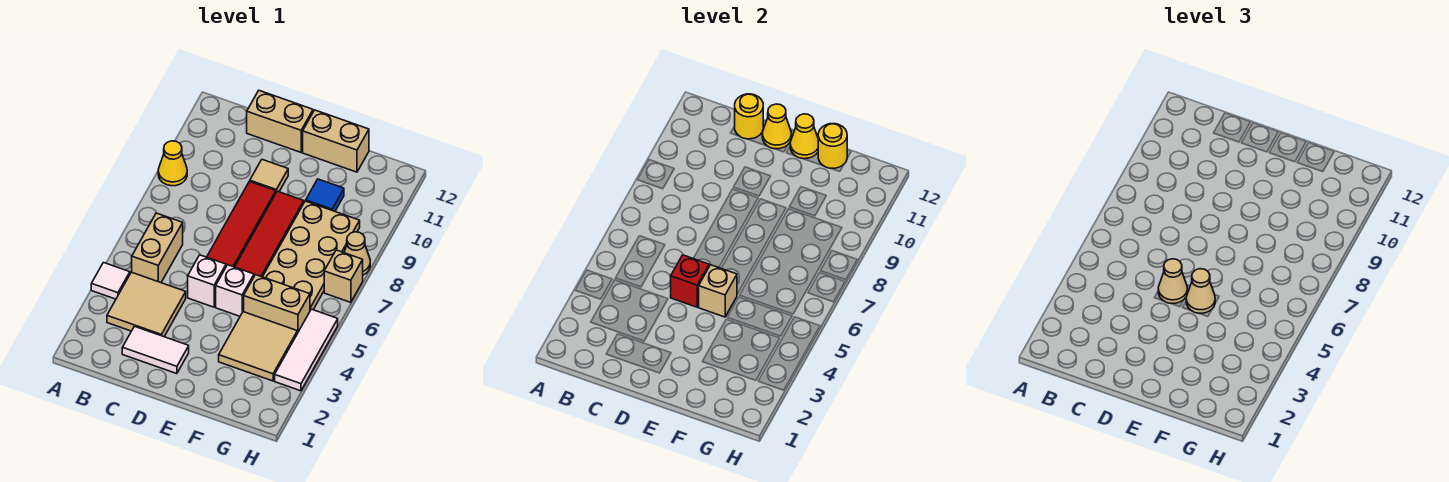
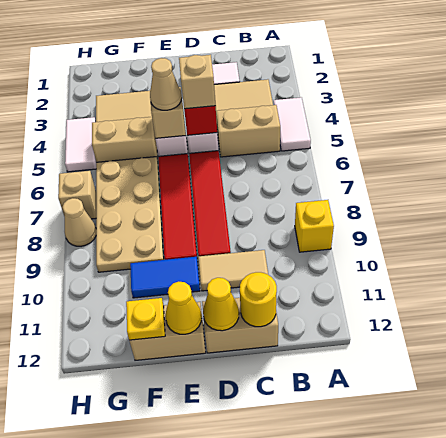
white tile A4 level 1 -> white tile A4:A5 level 1
yellow cone A9 level 1 -> yellow brick A9 level 1
tan brick B5:B6 level 1 -> tan brick B5:C5 level 1
tan cone D5 level 3 -> tan brick D5 level 3
tan tile D10 level 1 -> tan tile C10:D10 level 1
blue tile F10 level 1 -> blue tile E10:F10 level 1
yellow round brick F12 level 2 -> yellow plate F12 level 2
white tile H3:H5 level 1 -> white tile H4:H5 level 1

